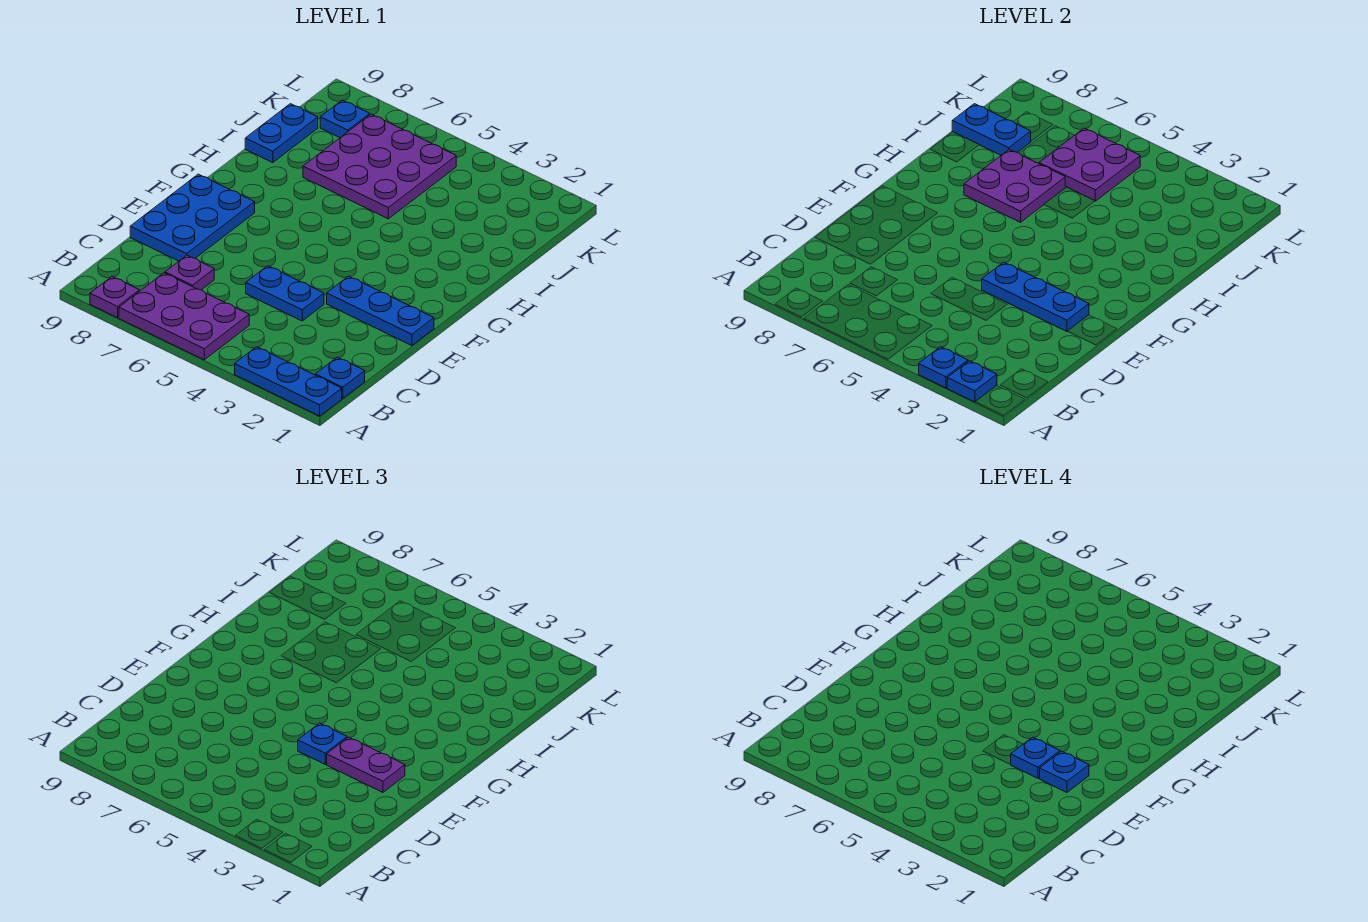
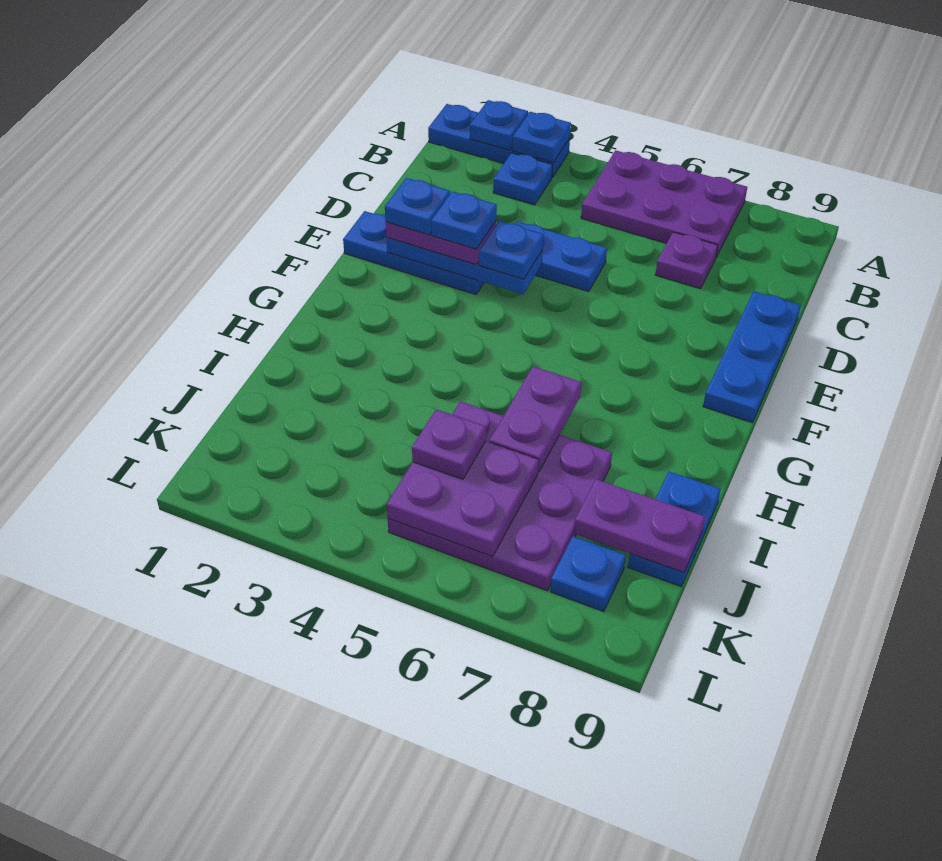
purple plate A8 level 1 -> purple plate J5 level 3
blue plate B1 level 1 -> blue plate B3 level 1
blue plate D8:F9 level 1 -> blue plate D9:F9 level 1
purple plate H6:I7 level 2 -> purple plate H6:I6 level 2
blue plate J8:J9 level 2 -> purple plate J8:J9 level 2

